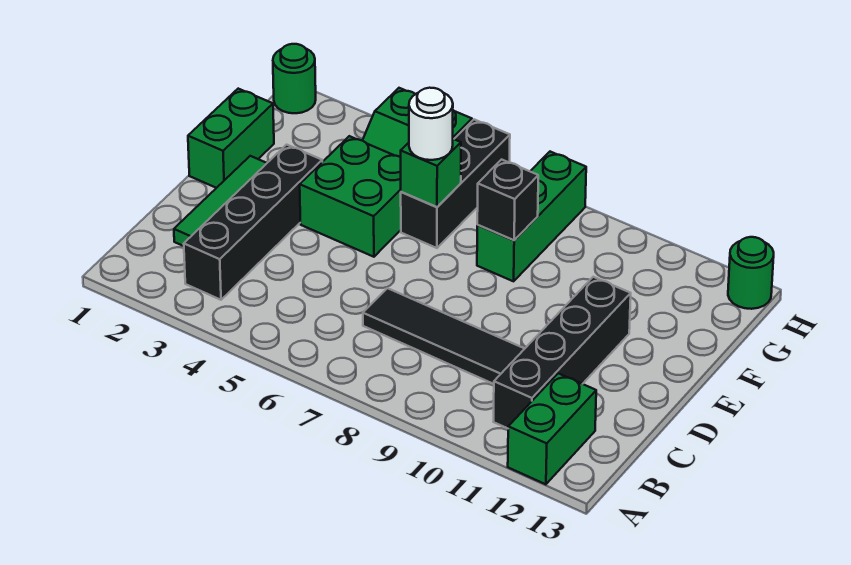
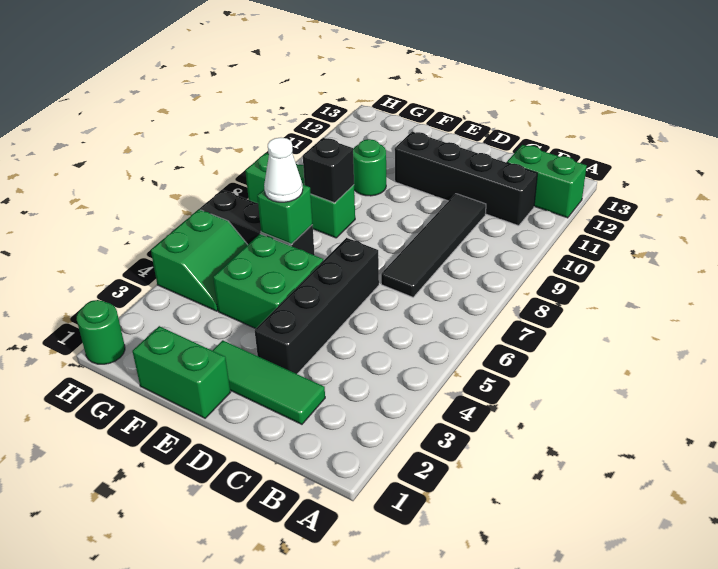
black brick B3:E3 level 1 -> black brick D3:D6 level 1
white round brick F6 level 3 -> white cone F6 level 3
green round brick H13 level 1 -> green round brick F10 level 1

